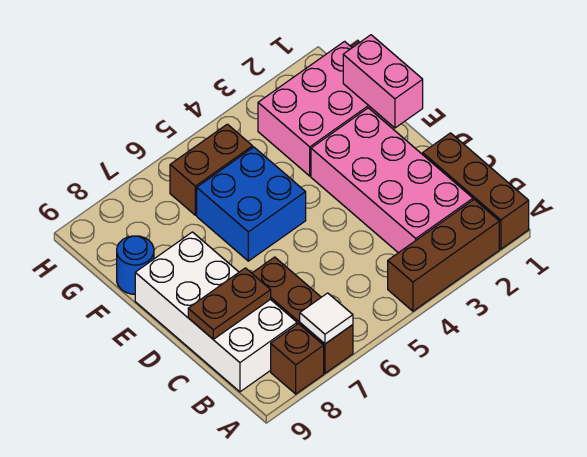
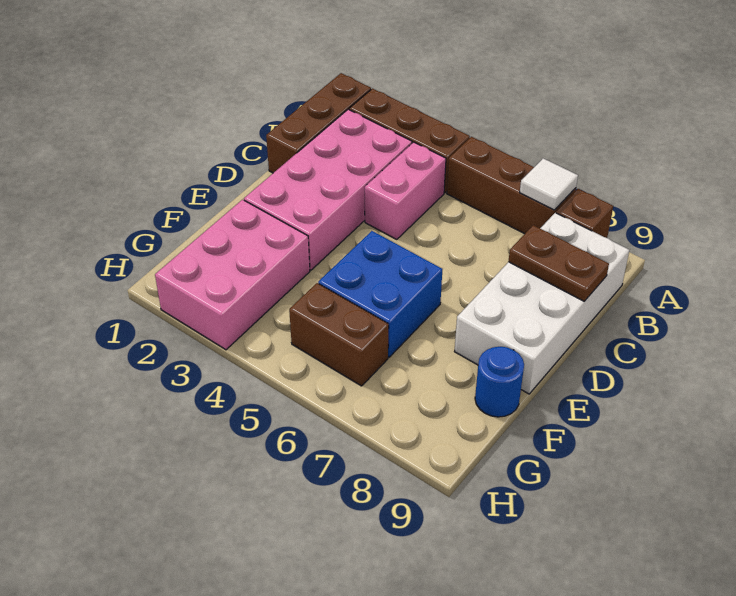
brown brick A7:C7 level 1 -> brown brick A5:A7 level 1
pink brick E1:F1 level 2 -> pink brick B4:C4 level 1
pink brick F1:G3 level 1 -> pink brick F2:H3 level 1

